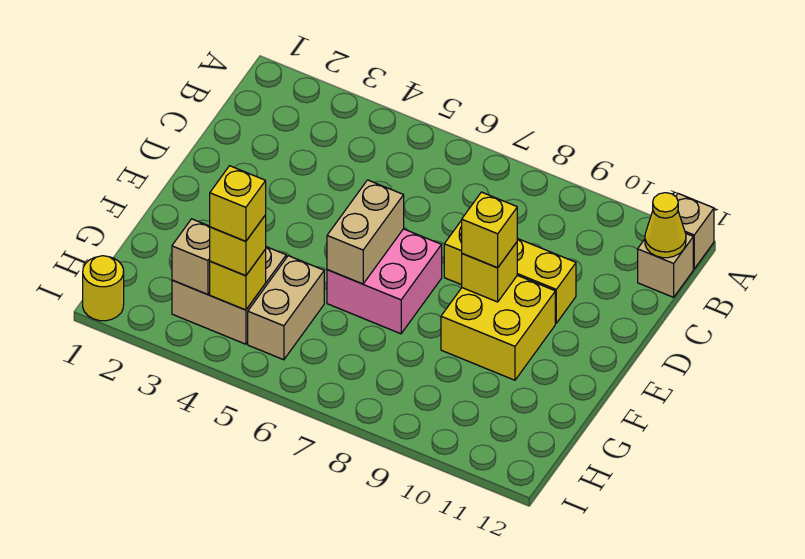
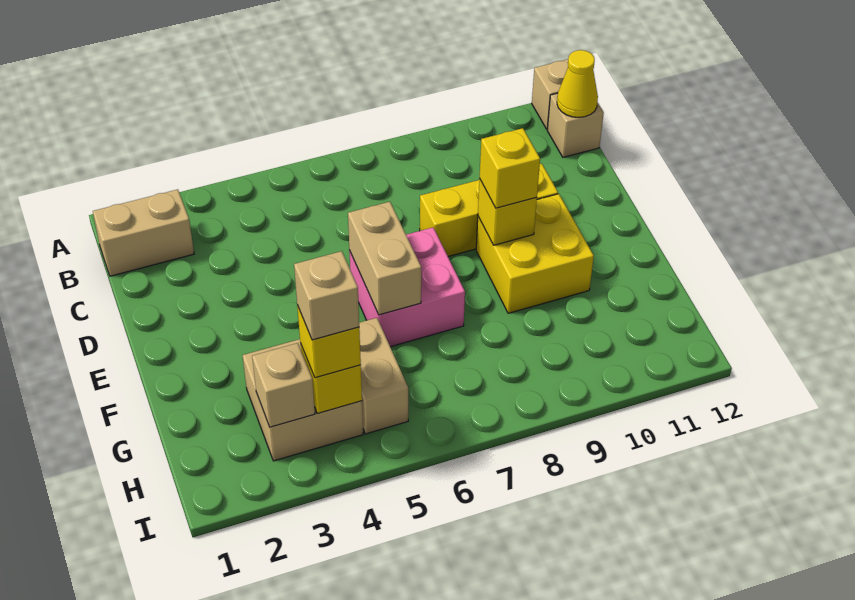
none -> tan brick B1:B2 level 1
yellow brick H4 level 4 -> tan brick H4 level 4
yellow round brick I1 level 1 -> none

